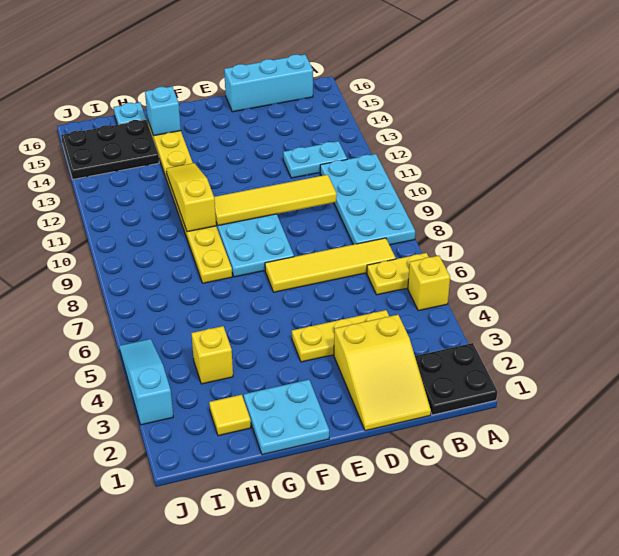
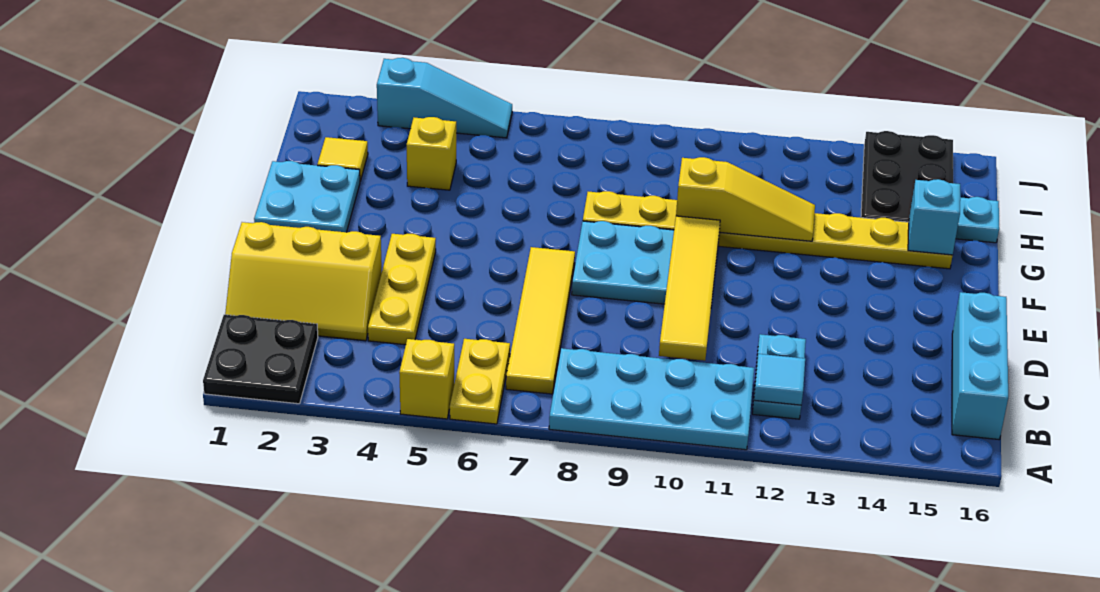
none -> cyan tile B12 level 2
yellow slope C1:D3 level 1 top 3 -> yellow slope C1:D3 level 1 top D

